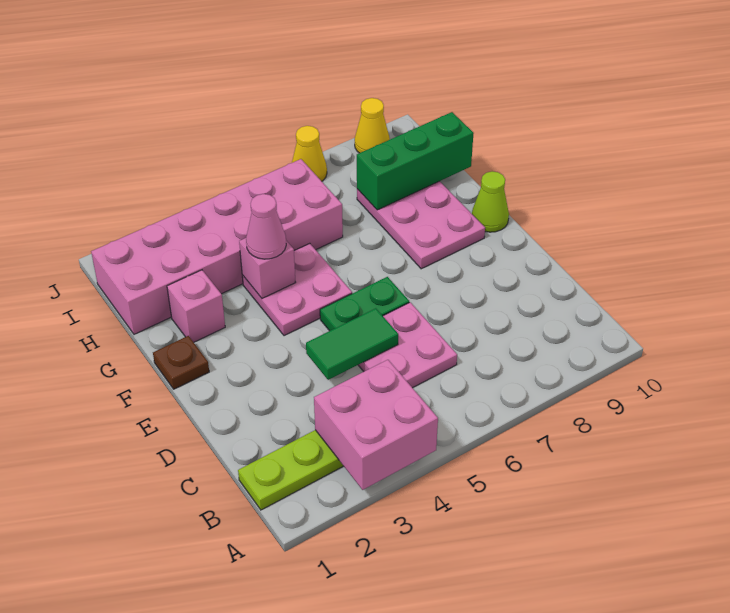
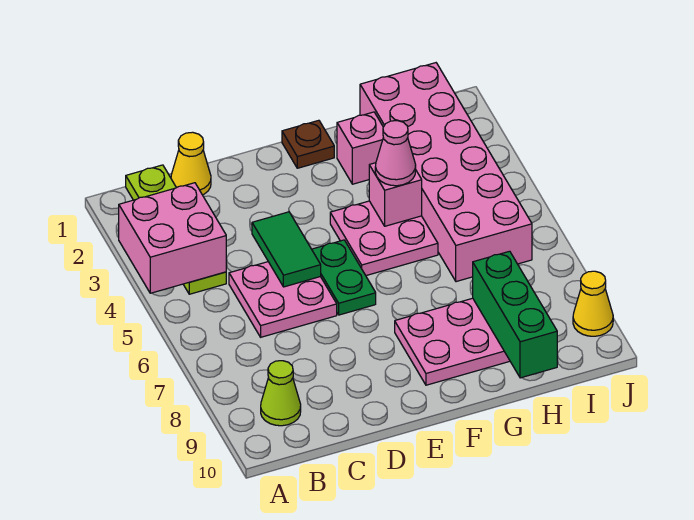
lime cone F10 level 1 -> lime cone B9 level 1
yellow cone J7 level 1 -> yellow cone C1 level 1

